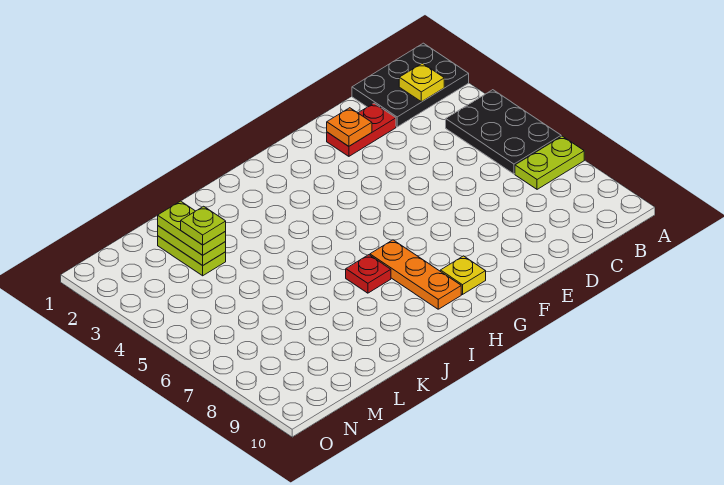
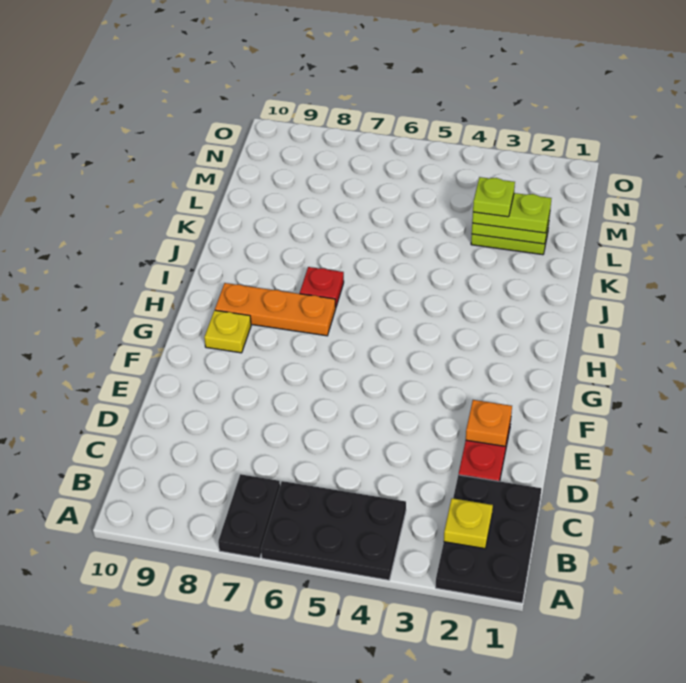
lime plate A7:B7 level 1 -> black plate A7:B7 level 1

